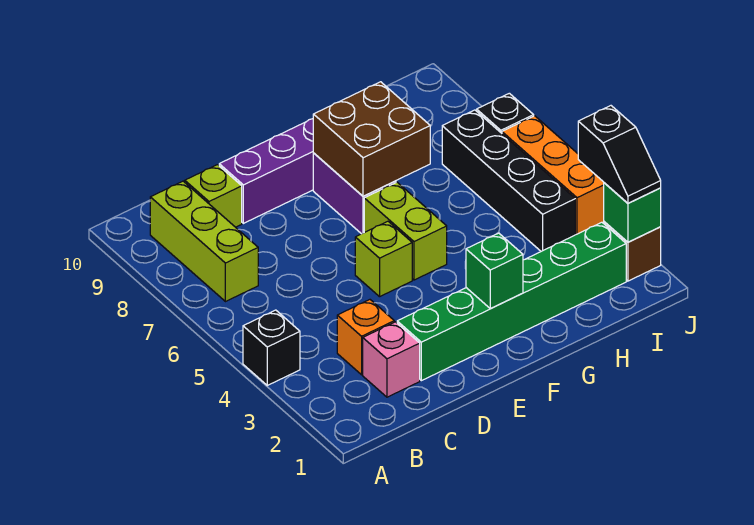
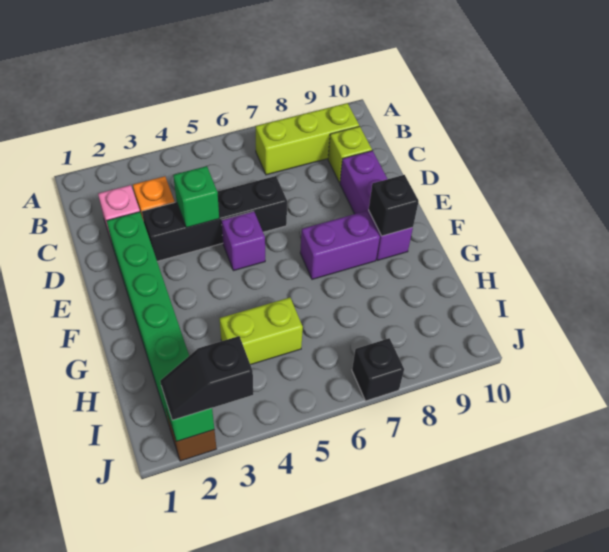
black brick A4 level 1 -> black brick F9 level 2
lime brick E5 level 1 -> purple brick E5 level 1
green brick F2 level 2 -> green brick D4 level 2
lime brick F5:F6 level 1 -> lime brick H4:H5 level 1
brown brick F7:G8 level 2 -> none
black brick I4:I7 level 1 -> black brick D3:D6 level 1
orange brick J4:J6 level 1 -> none

